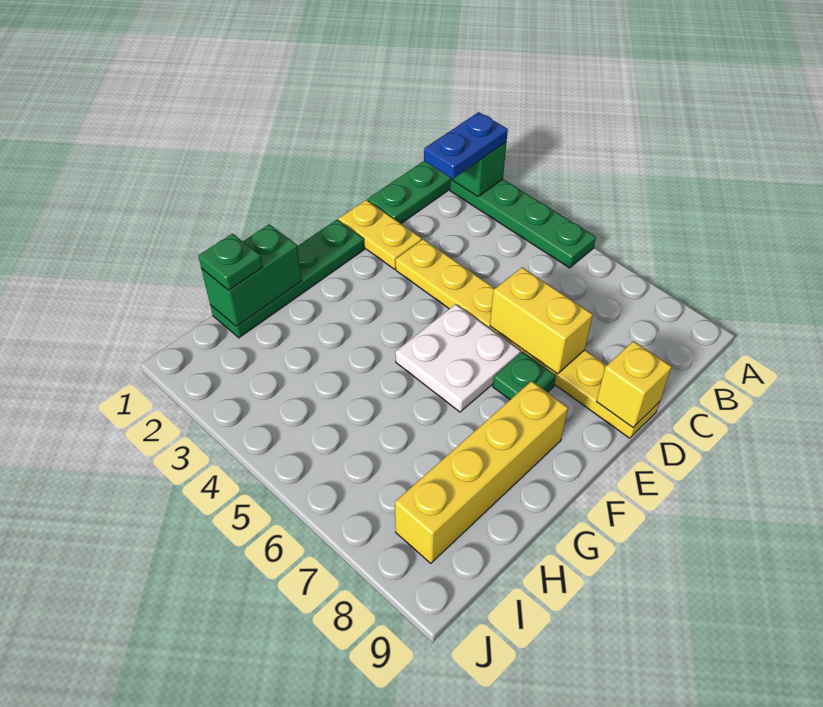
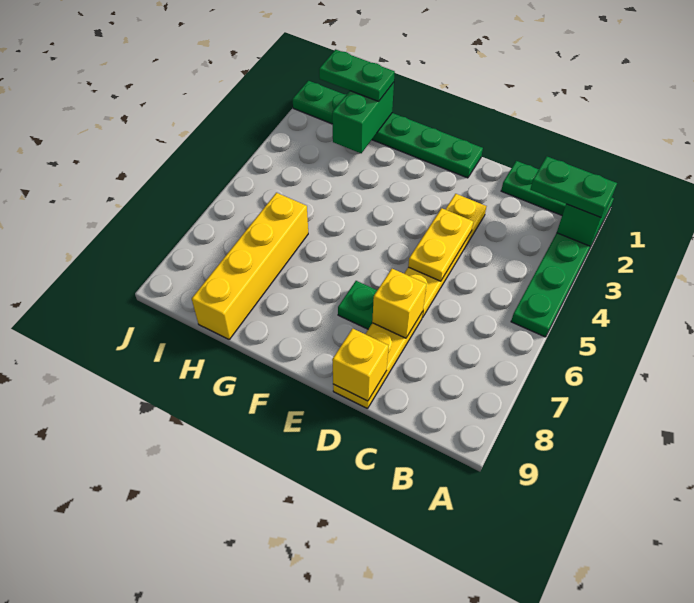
blue plate A2:B2 level 3 -> green plate A2:B2 level 3
yellow plate D1:D2 level 1 -> yellow plate D4:D5 level 2
yellow brick D6:D7 level 2 -> yellow brick D7 level 2
green plate E1:H1 level 1 -> green plate E1:J1 level 1
white plate E5:F6 level 1 -> none
yellow brick F8:I8 level 1 -> yellow brick H6:H9 level 1
green brick G1:H1 level 2 -> green brick H1:H2 level 2
green plate H1 level 3 -> green plate H1:I1 level 3

